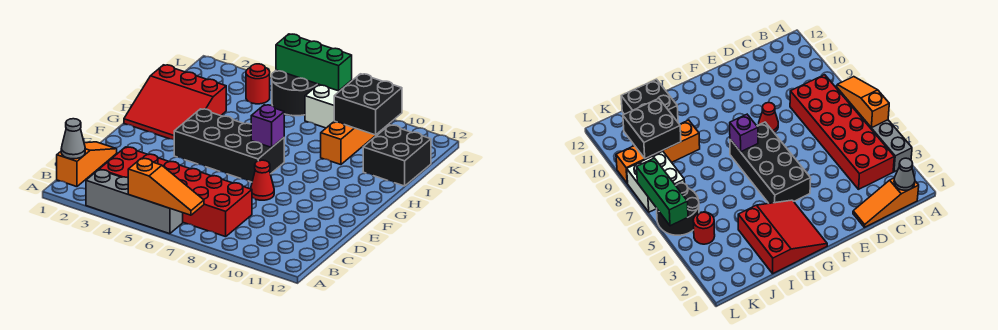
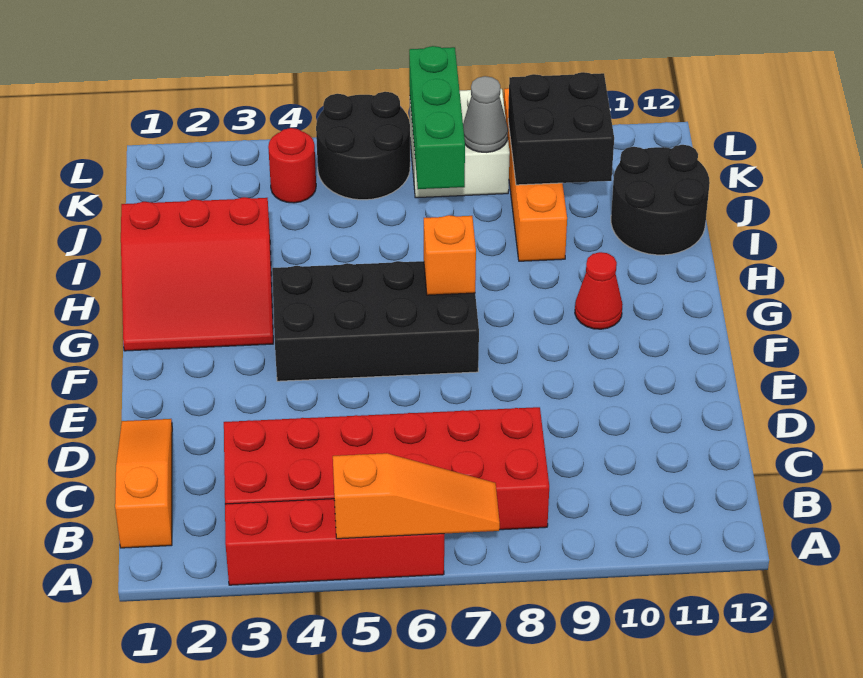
grey brick A3:A6 level 1 -> red brick A3:A6 level 1
grey cone B1 level 2 -> grey cone K8 level 2
red cone E8 level 1 -> red cone G10 level 1
purple brick G7 level 2 -> orange brick G7 level 2
black brick I11:J12 level 1 -> black round brick I11:J12 level 1
green brick L5:L7 level 2 -> green brick J7:L7 level 2

